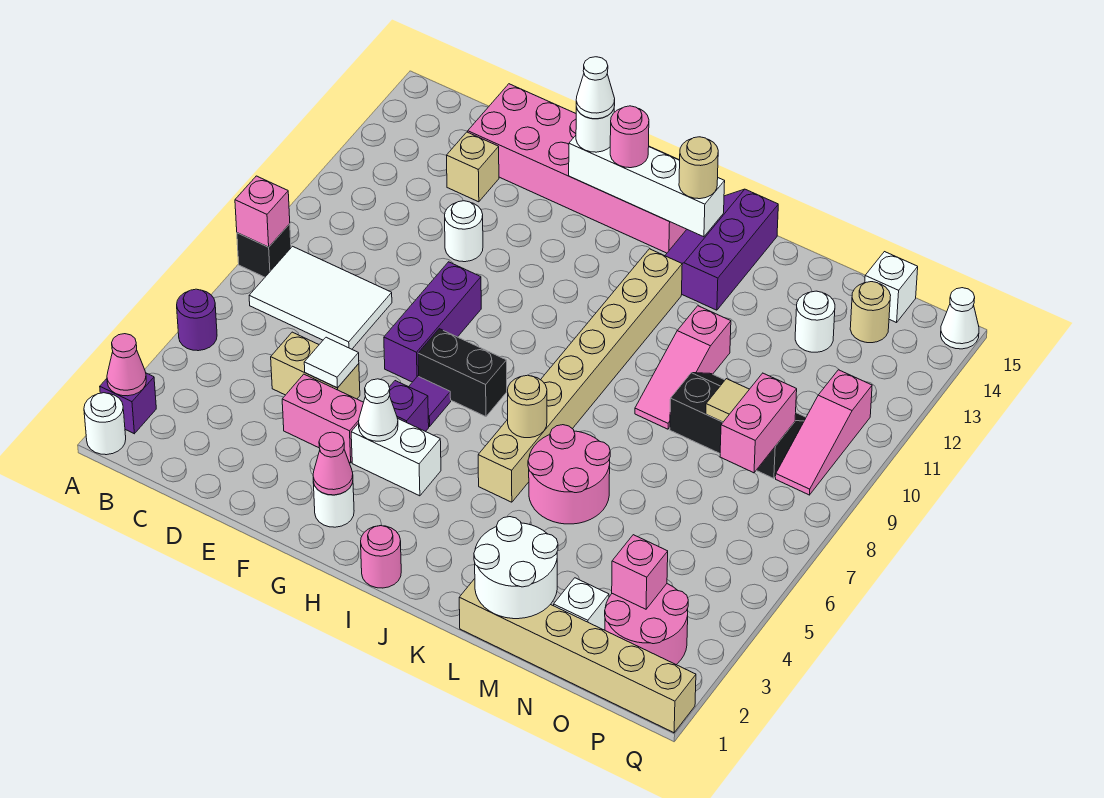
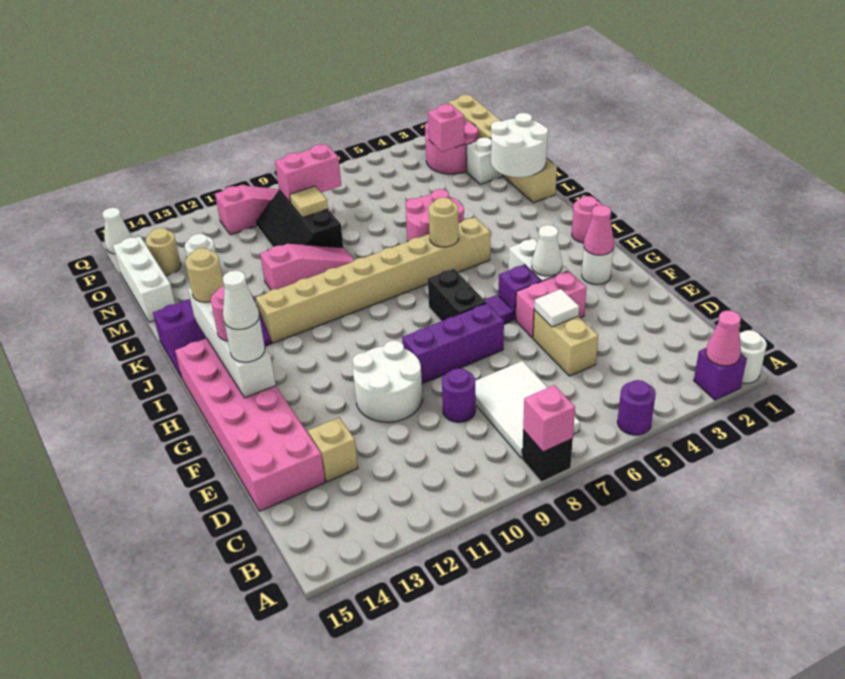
none -> purple round brick D9 level 1
pink brick E4:F4 level 1 -> pink brick F4:F5 level 1
white round brick E11 level 1 -> white round brick E10:F11 level 1
white brick O15 level 1 -> white brick M15:O15 level 1

